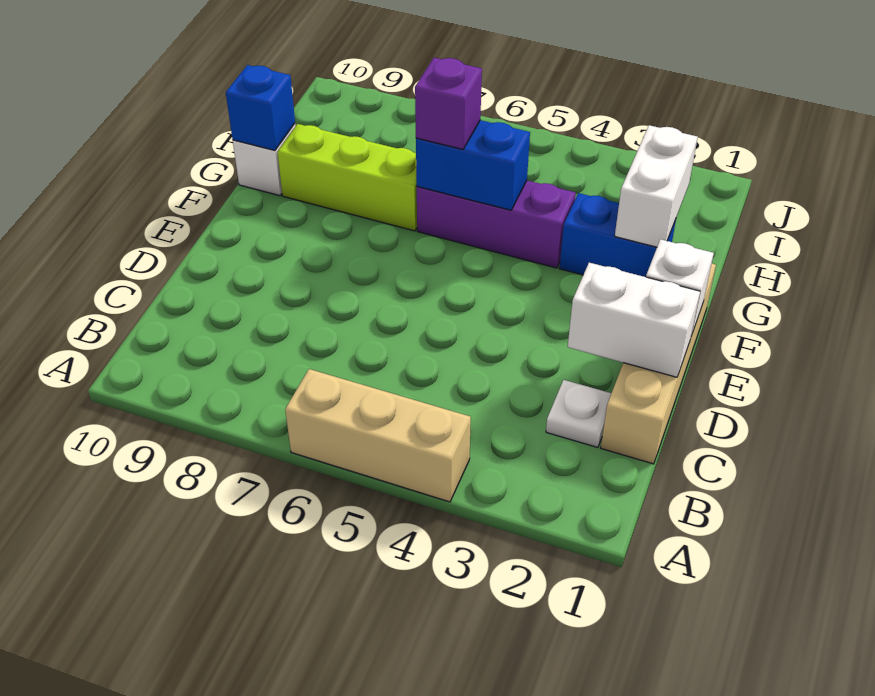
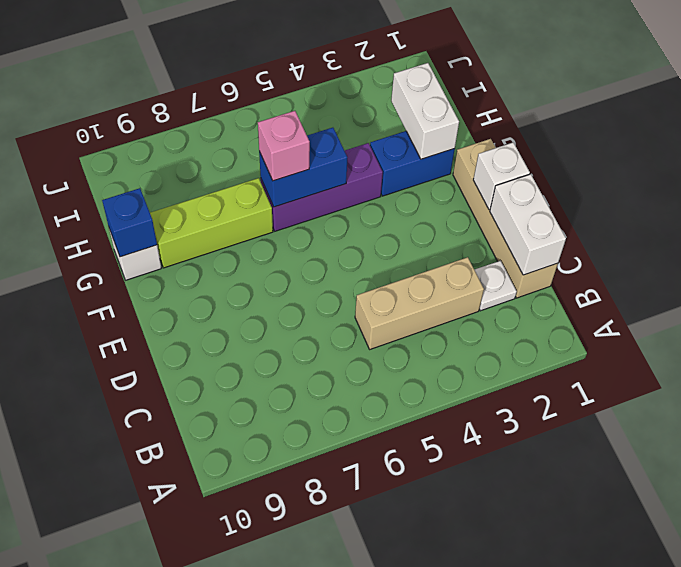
tan brick A4:A6 level 1 -> tan brick C3:C5 level 1
white brick D1:D2 level 2 -> white brick C1:D1 level 2
purple brick G6 level 3 -> pink brick G6 level 3

